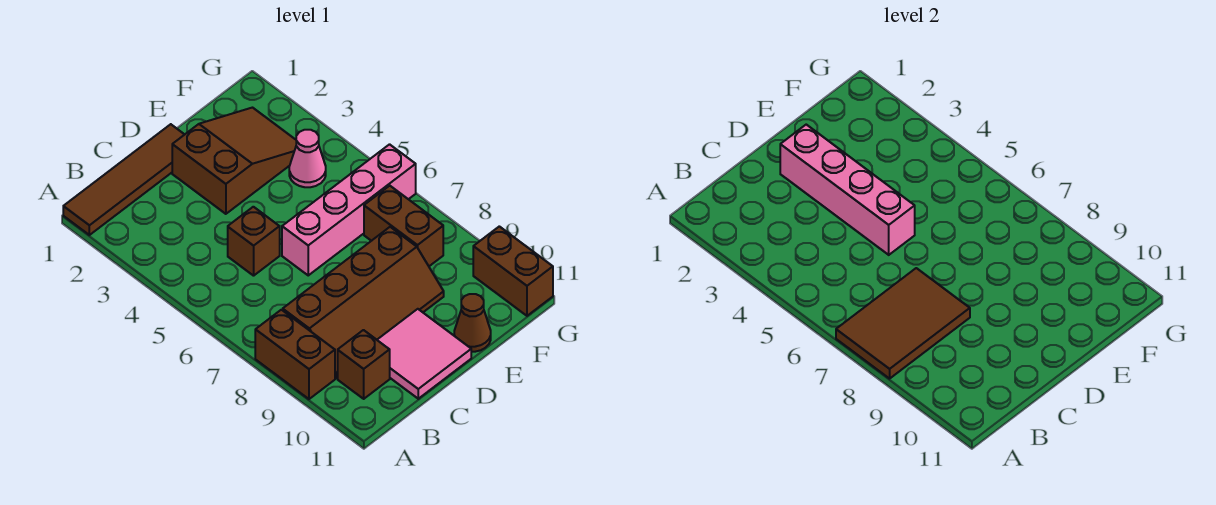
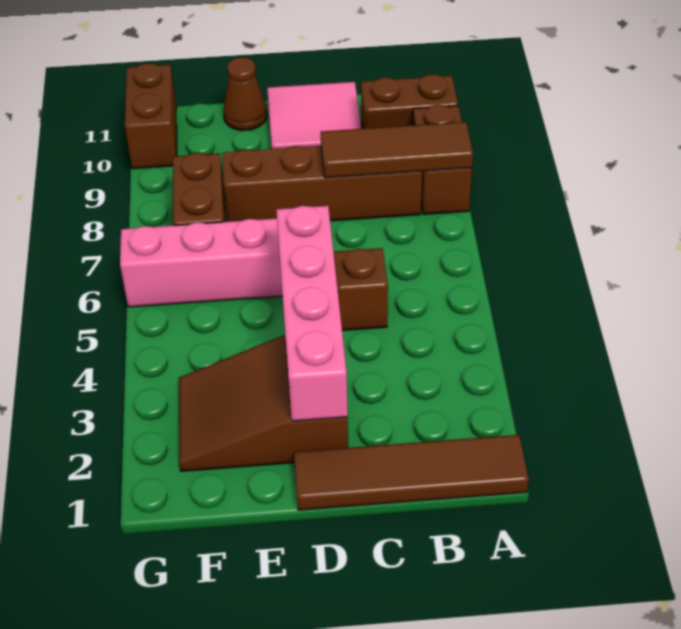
brown tile A7:C8 level 2 -> brown tile A8:C8 level 2
brown brick B10 level 1 -> brown brick A10:B10 level 1
pink cone F4 level 1 -> none

